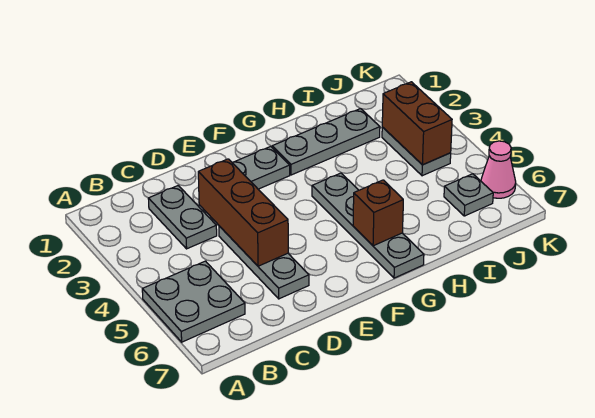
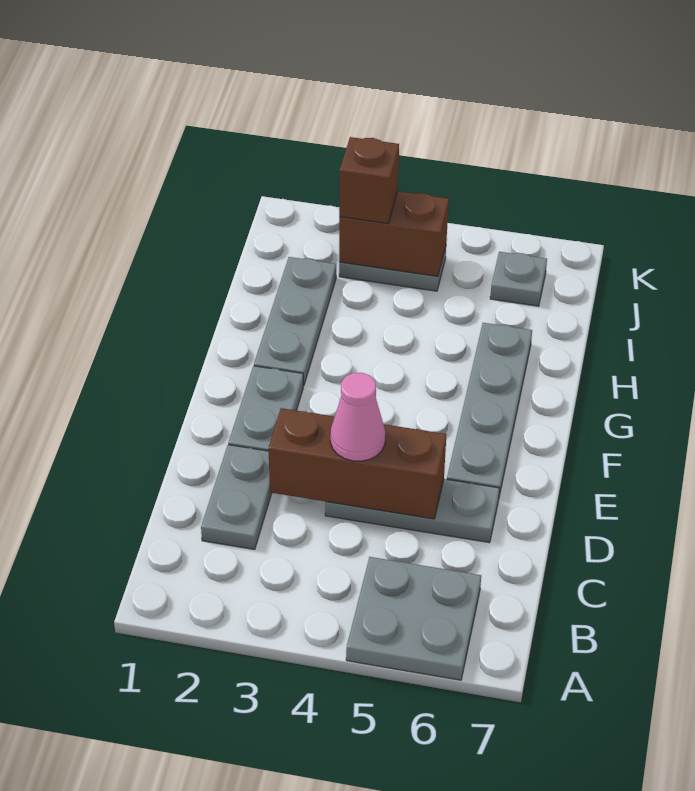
grey plate C2:C3 level 1 -> grey plate C2:D2 level 1
grey plate G4:G7 level 1 -> grey plate E6:H6 level 1
brown brick G6 level 2 -> brown brick J3 level 3
pink cone K6 level 1 -> pink cone D4 level 3

